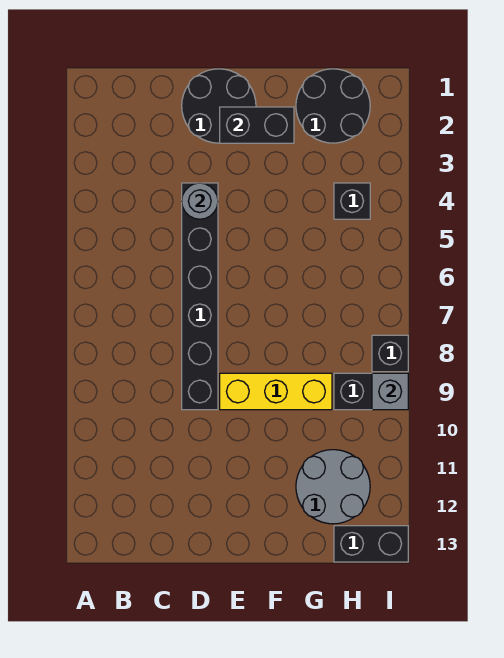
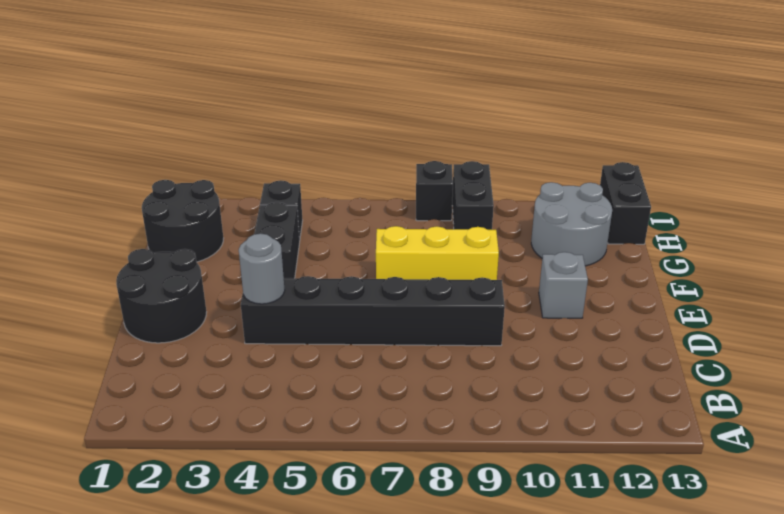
black brick E2:F2 level 2 -> black brick F4:G4 level 1
yellow brick E9:G9 level 1 -> yellow brick F7:F9 level 1
grey brick I9 level 2 -> grey brick E11 level 1

